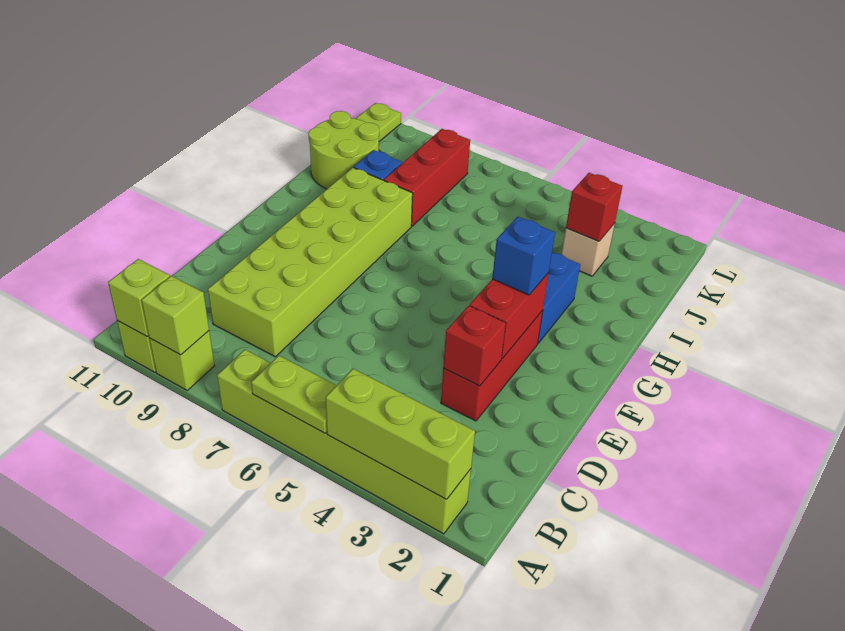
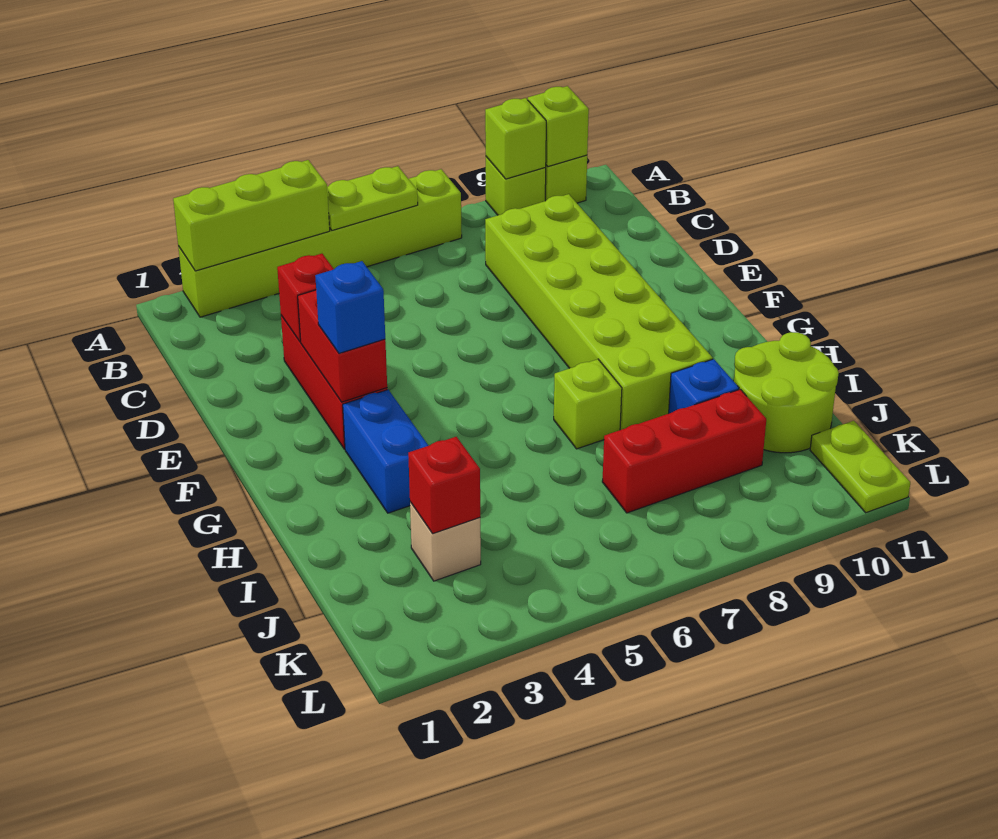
none -> lime brick H7 level 1
red brick I8:K8 level 1 -> red brick J7:J9 level 1

